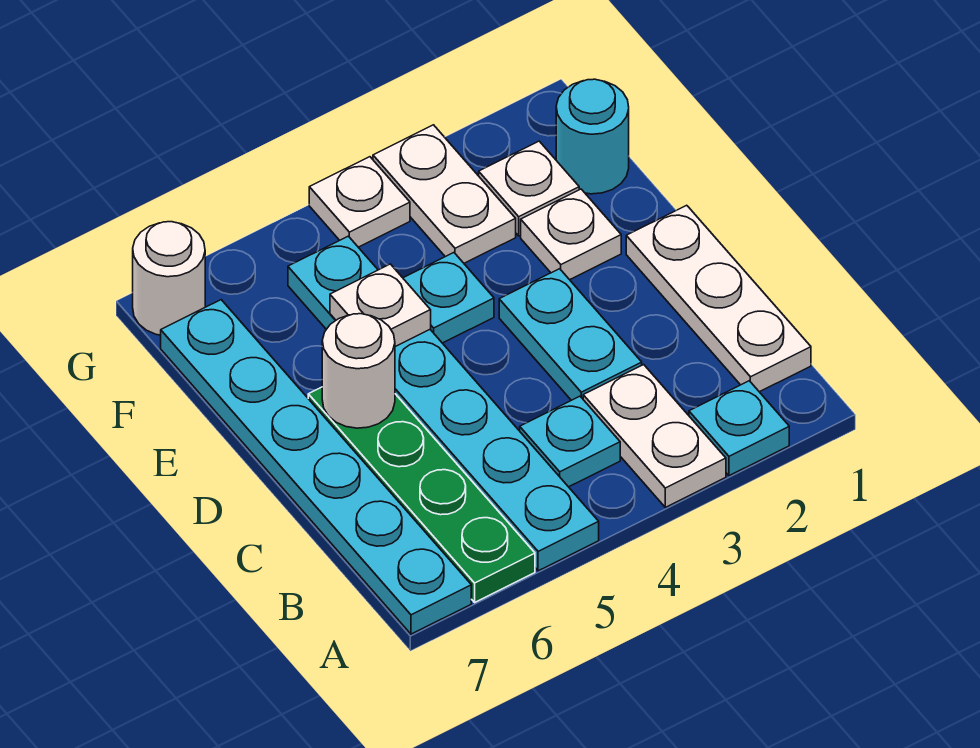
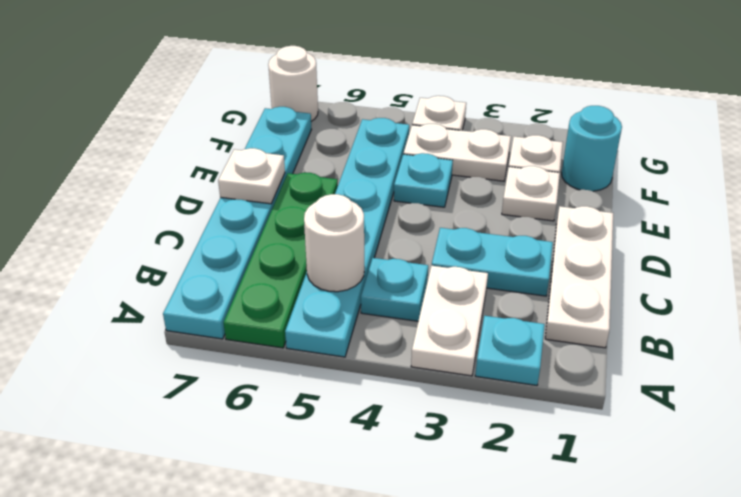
cyan plate C3:D3 level 1 -> cyan plate C2:C3 level 1
white round brick D6 level 2 -> white round brick B5 level 2
white plate E5 level 2 -> white plate D7 level 2
white plate F3:G3 level 1 -> white plate F3:F4 level 1

